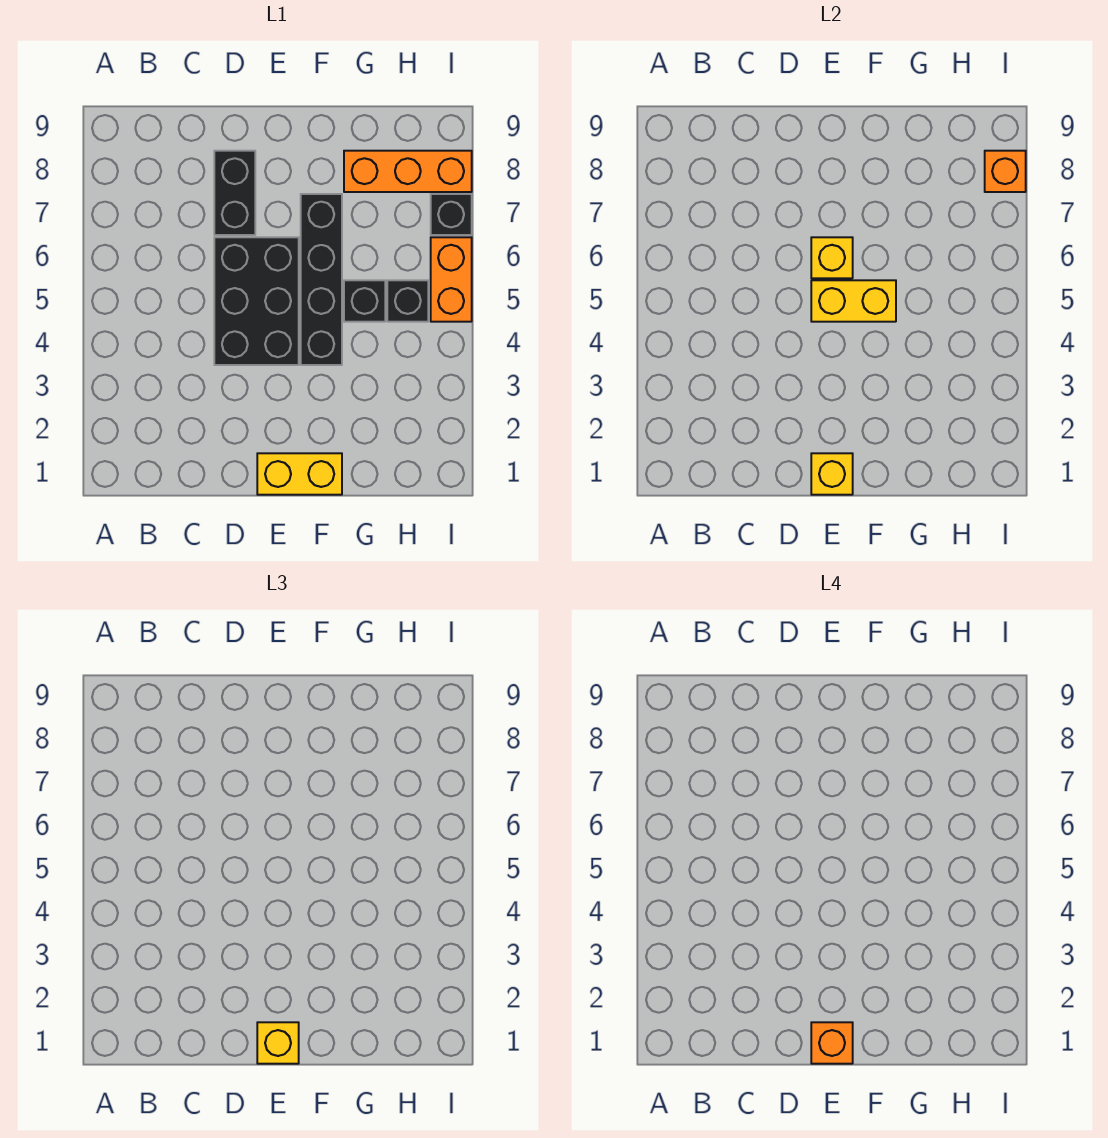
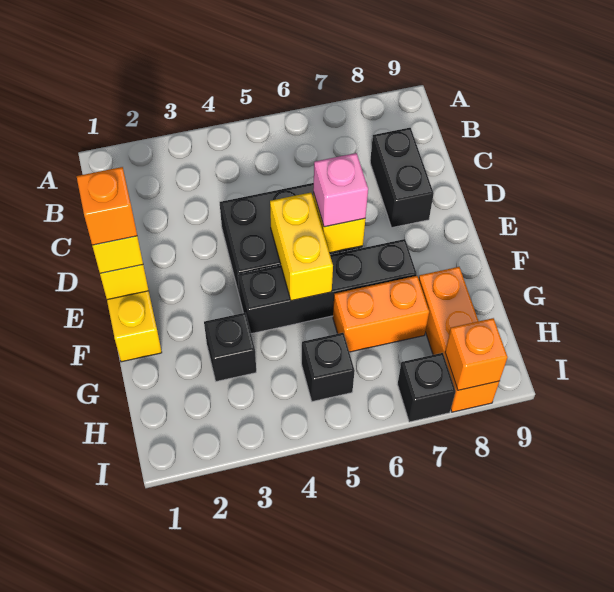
black brick D7:D8 level 1 -> black brick C8:D8 level 1
none -> pink brick E6 level 3
black brick G5 level 1 -> black brick G3 level 1
orange brick I5:I6 level 1 -> orange brick G6:G7 level 1

